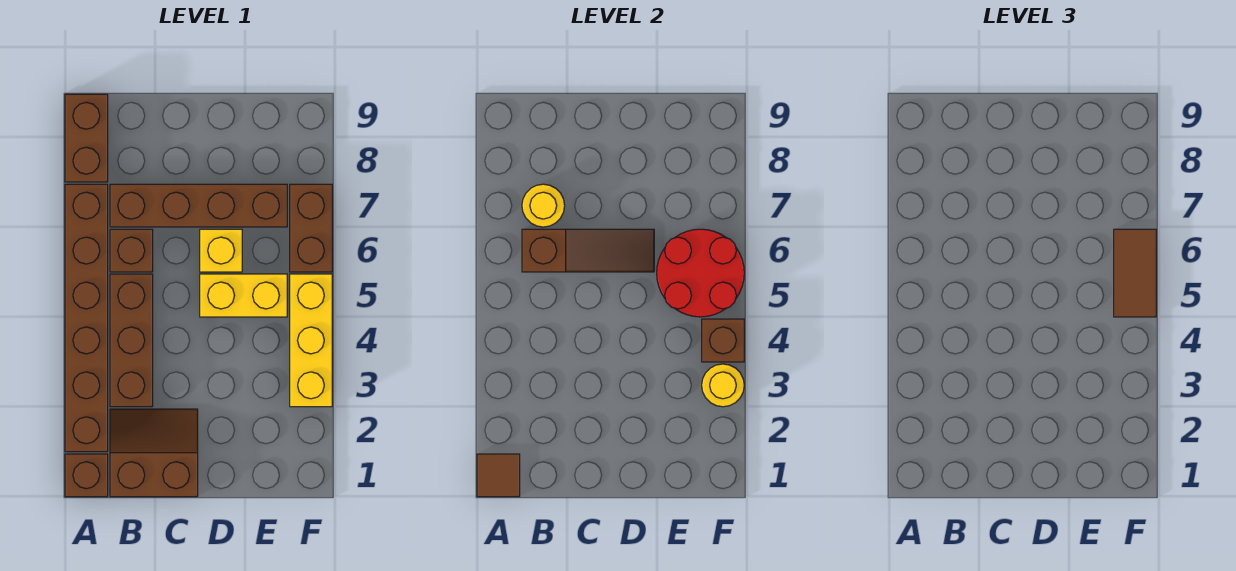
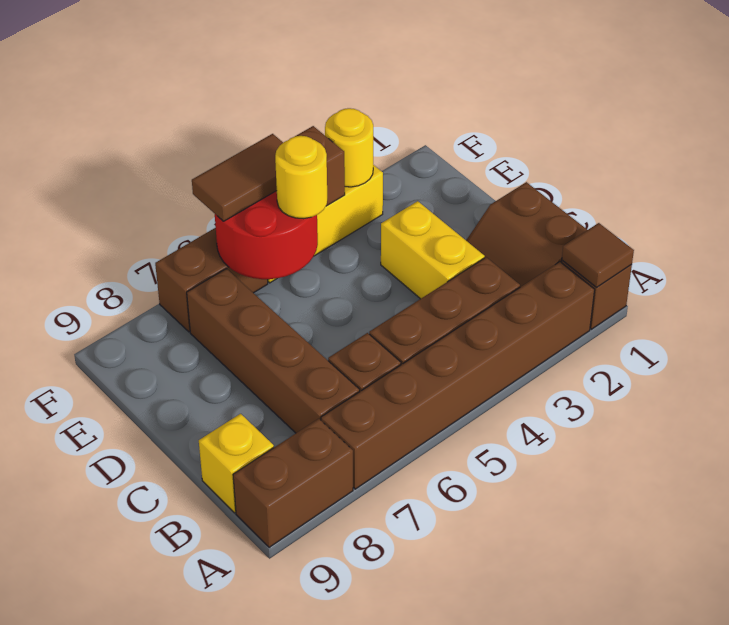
brown slope B6:D6 level 2 top B -> none
yellow round brick B7 level 2 -> yellow round brick E5 level 3
yellow brick D5:E5 level 1 -> yellow brick C3:D3 level 1
yellow brick D6 level 1 -> yellow brick B9 level 1

